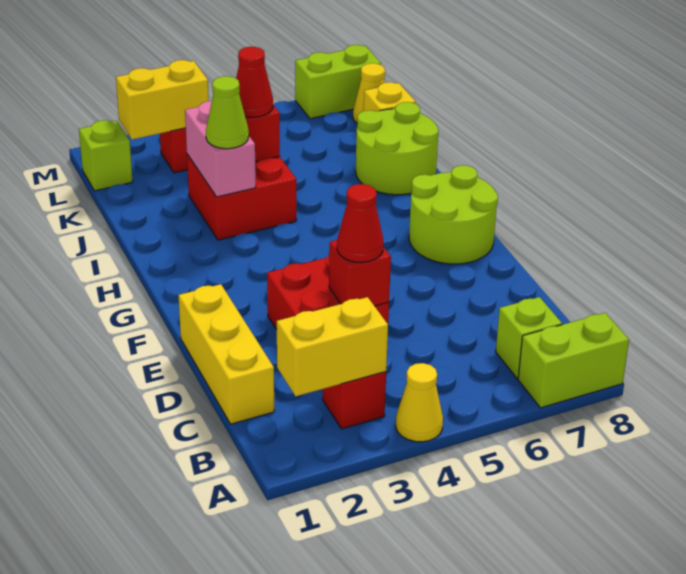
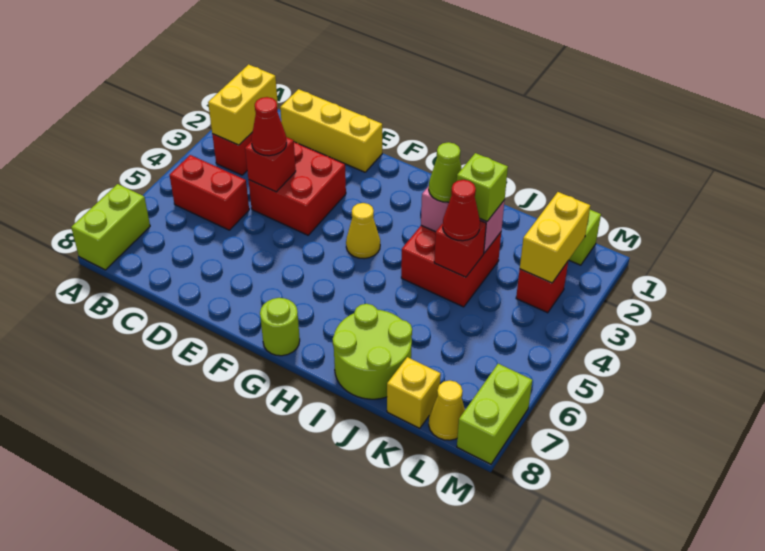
yellow cone A4 level 1 -> yellow cone G4 level 1
none -> red brick B5:C5 level 1
lime brick B7 level 1 -> lime brick J3 level 3
lime round brick F7:G8 level 1 -> lime round brick G8 level 1

